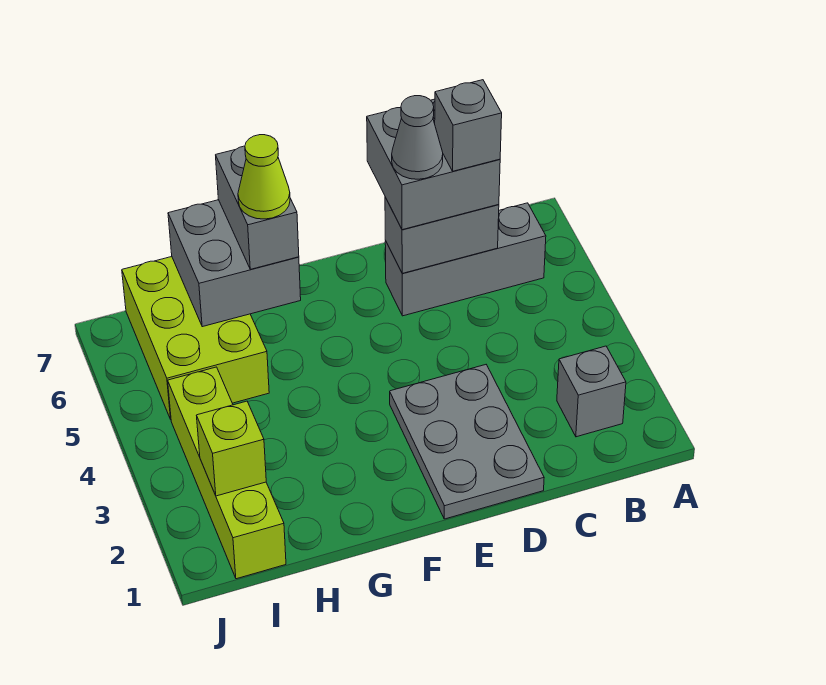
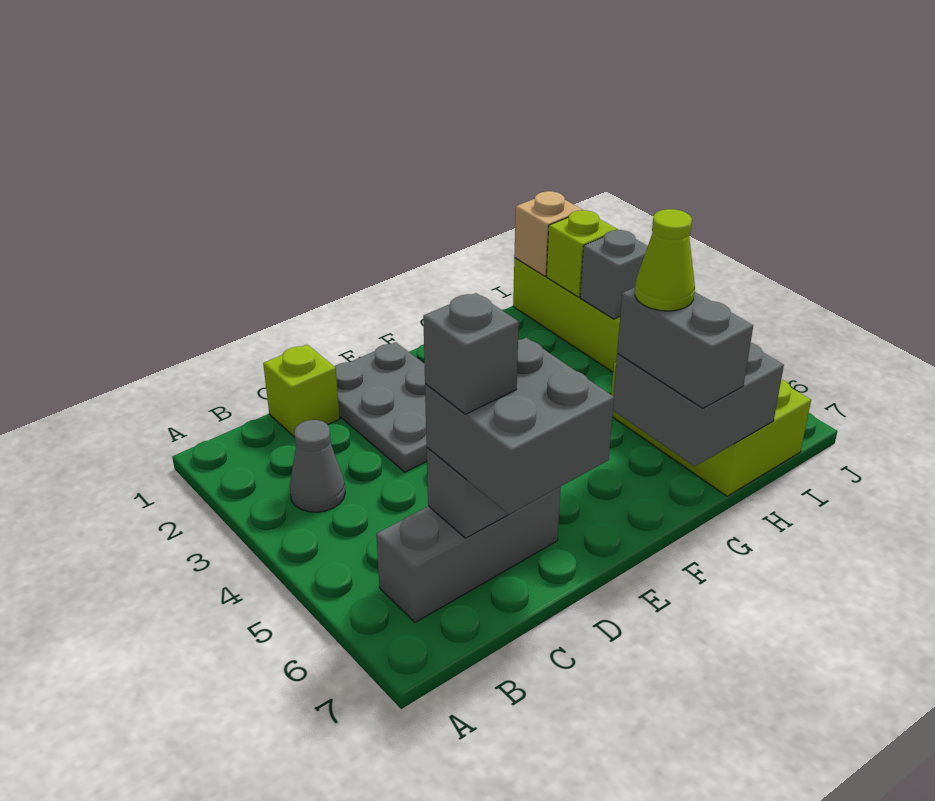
grey brick B2 level 1 -> grey brick I3 level 2
none -> lime brick C1 level 1
grey cone D6 level 4 -> grey cone B3 level 1
none -> tan brick I1 level 2

